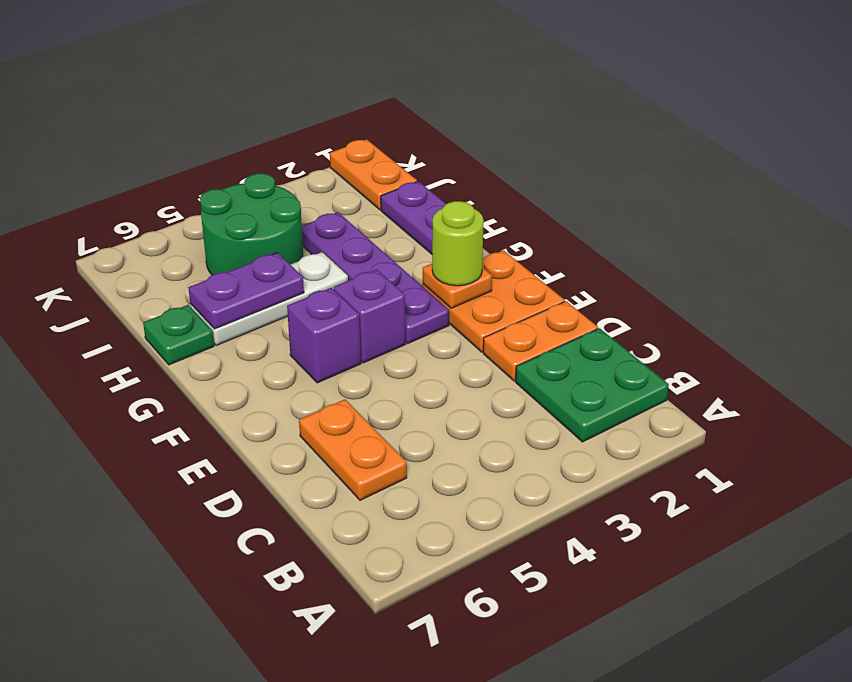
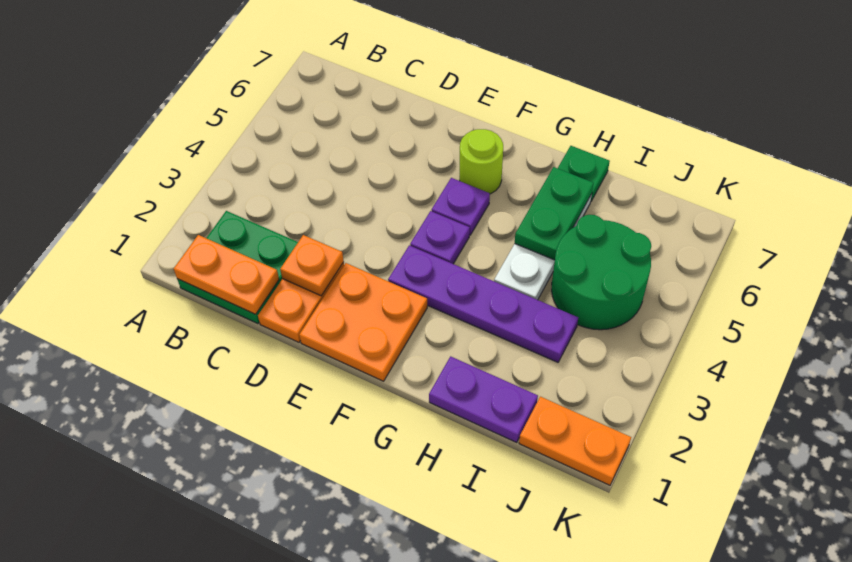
orange plate C6:D6 level 1 -> orange plate B1:C1 level 2
orange plate F2 level 2 -> orange plate D2 level 2
lime round brick F2 level 3 -> lime round brick F6 level 1
purple brick F4 level 1 -> purple plate F4 level 1
purple brick F5 level 1 -> purple plate F5 level 1
purple plate H5:H6 level 2 -> green plate H5:H6 level 2

